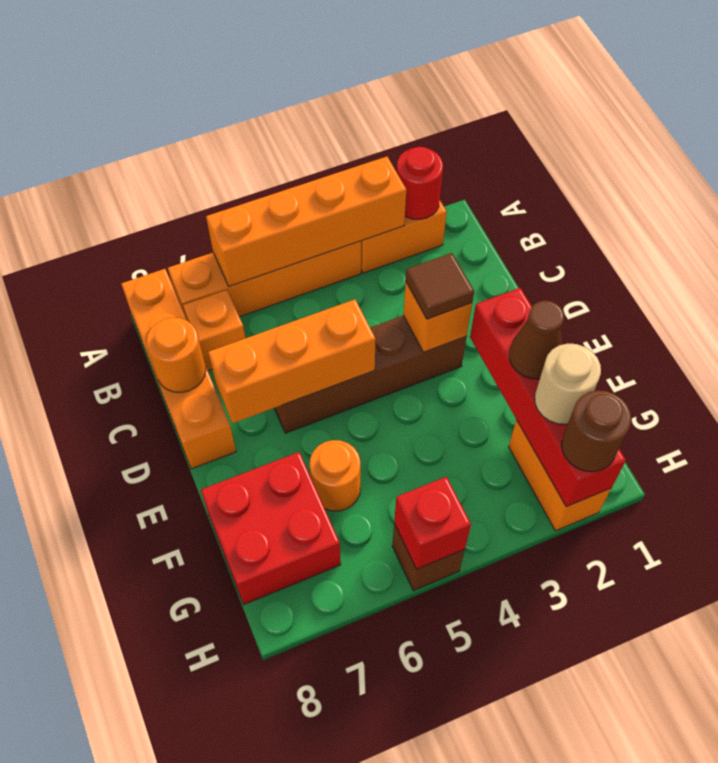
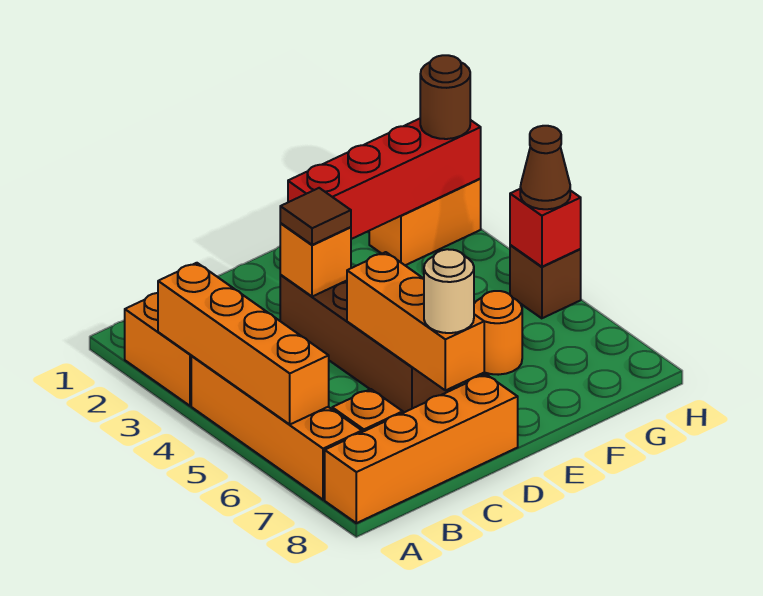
red round brick A2 level 2 -> none
orange round brick C8 level 2 -> none
brown cone F2 level 3 -> brown cone H5 level 3
red brick F7:G8 level 1 -> none
tan round brick G2 level 3 -> tan round brick D7 level 3

